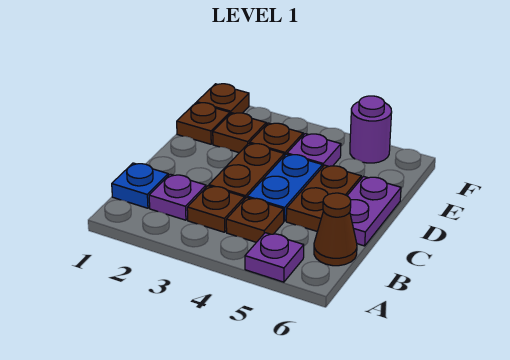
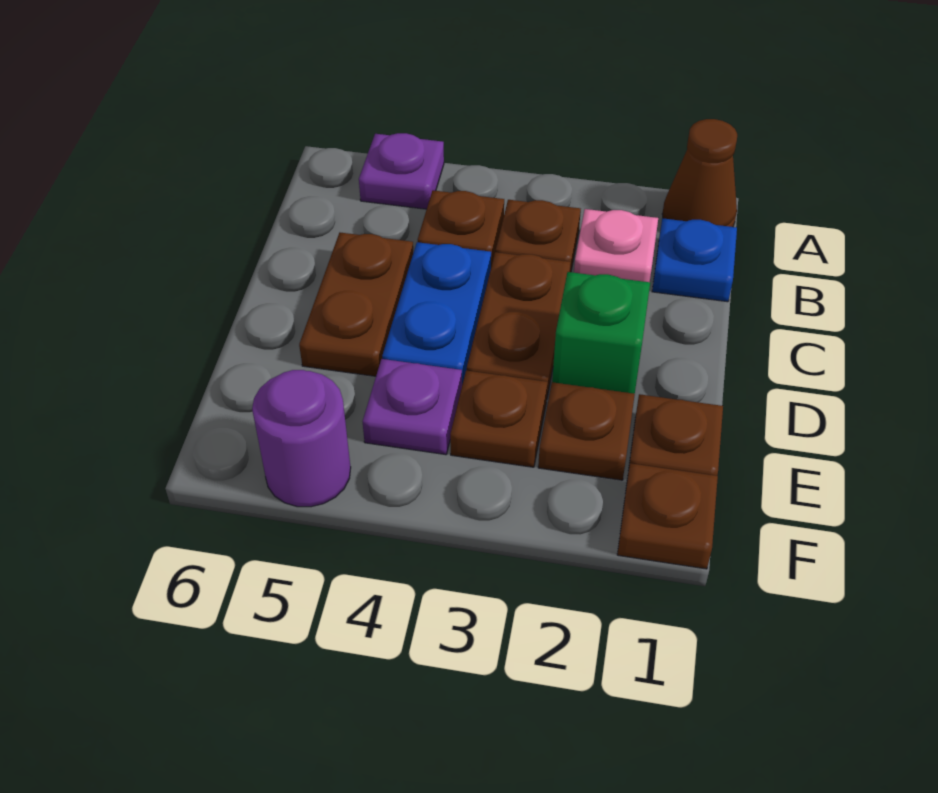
purple plate B2 level 1 -> pink plate B2 level 1
brown cone B6 level 1 -> brown cone A1 level 1
purple plate C6:D6 level 1 -> none
none -> green brick D2 level 1

